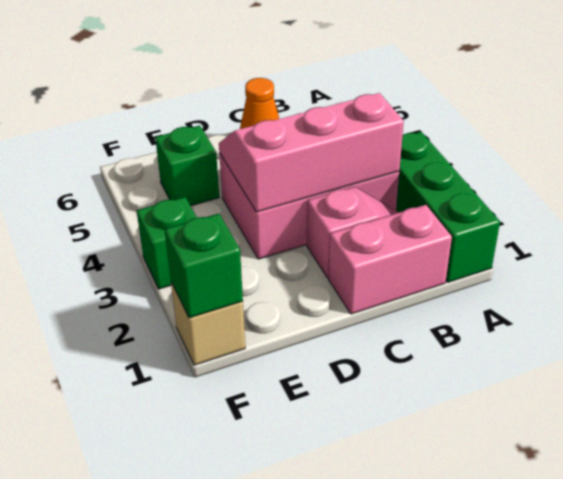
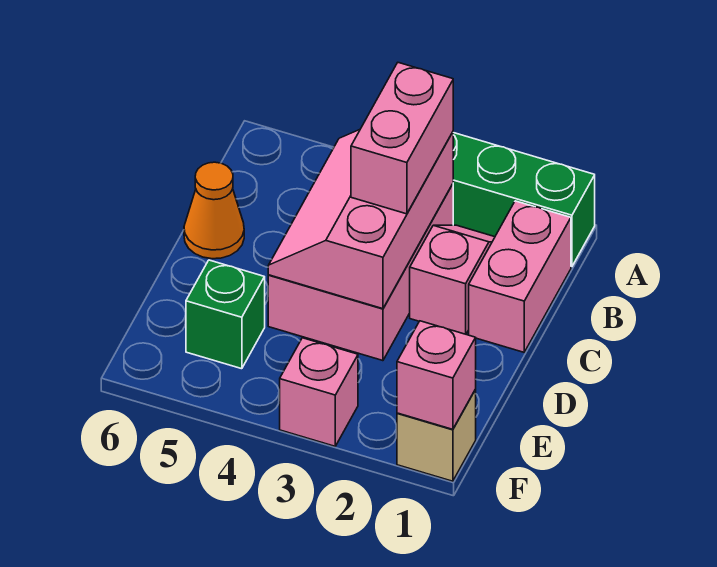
none -> pink brick B3:C3 level 3
green brick F1 level 2 -> pink brick F1 level 2
green brick F3 level 1 -> pink brick F3 level 1

